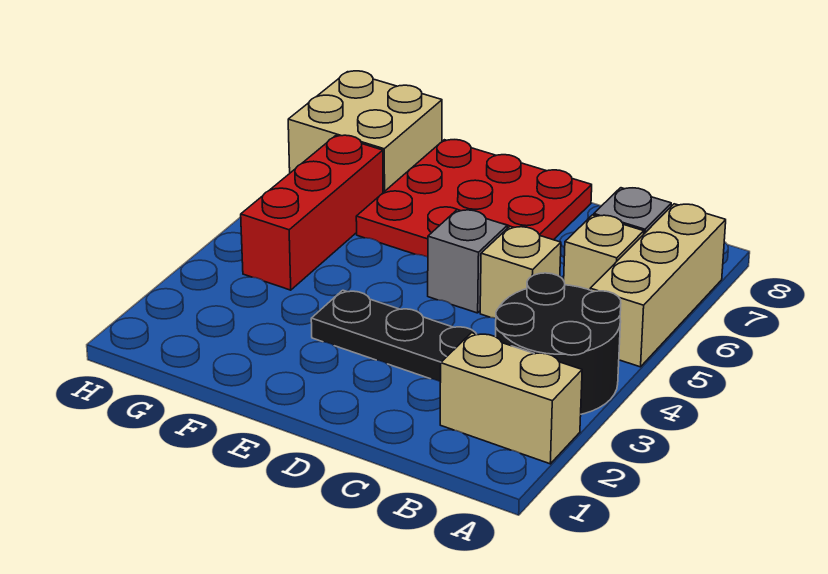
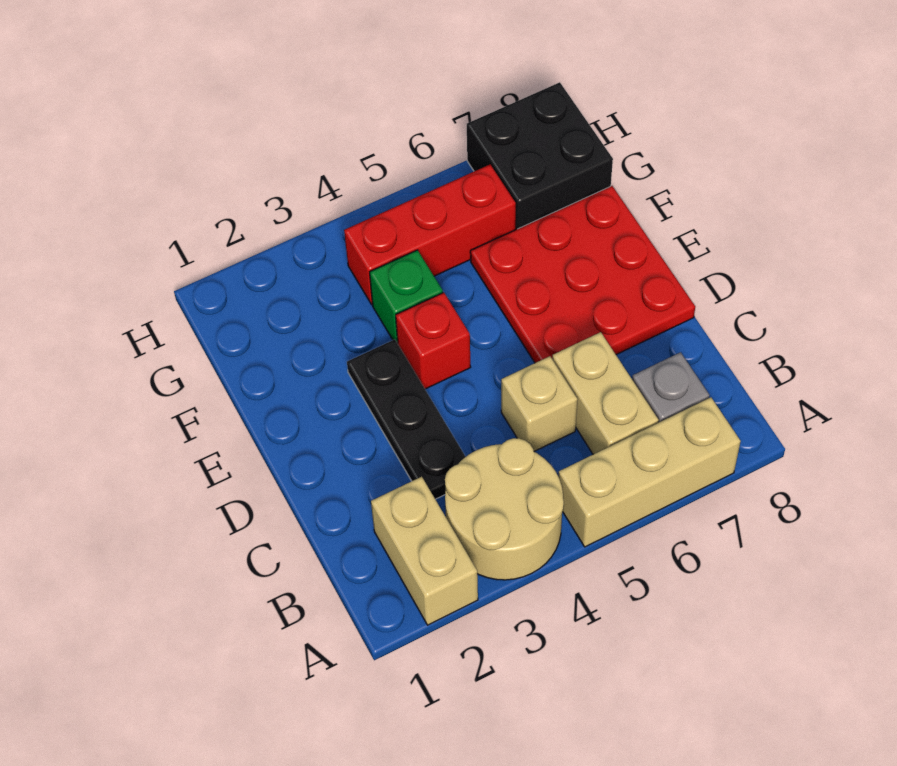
black round brick A3:B4 level 1 -> tan round brick A3:B4 level 1
tan brick B6 level 1 -> tan brick B6:C6 level 1
grey brick D5 level 1 -> none
none -> red brick E4 level 1
none -> green brick F4 level 1
tan brick G7:H8 level 1 -> black brick G7:H8 level 1

